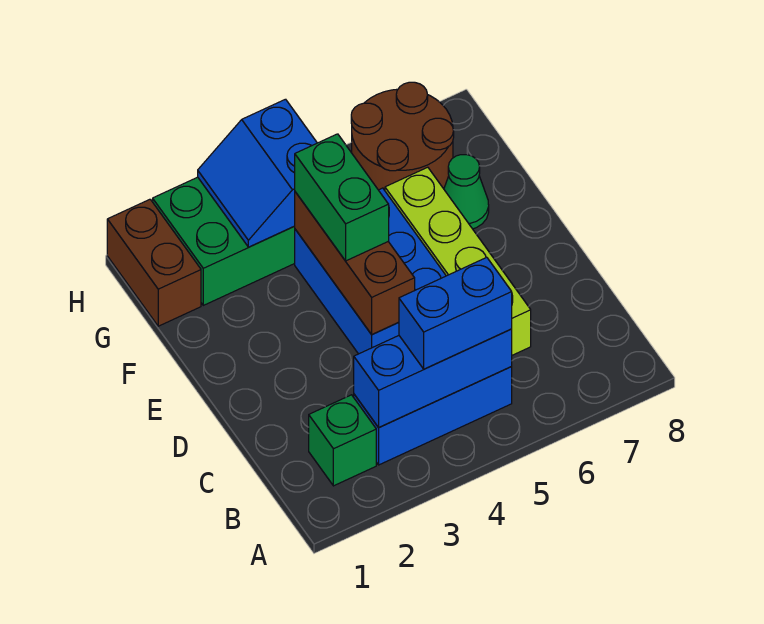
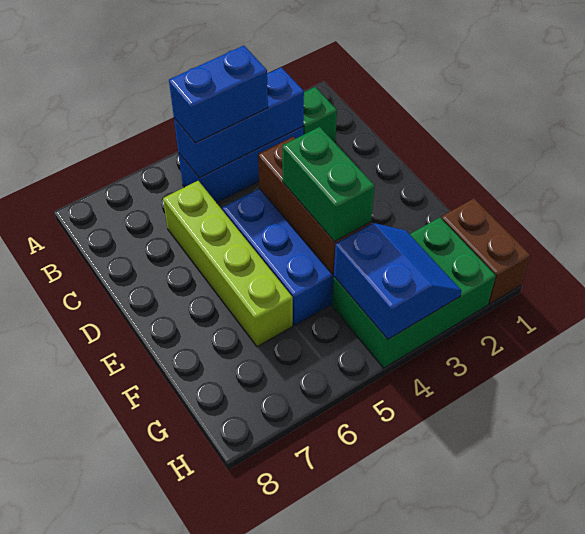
green cone F7 level 1 -> none
brown round brick G6:H7 level 1 -> none

